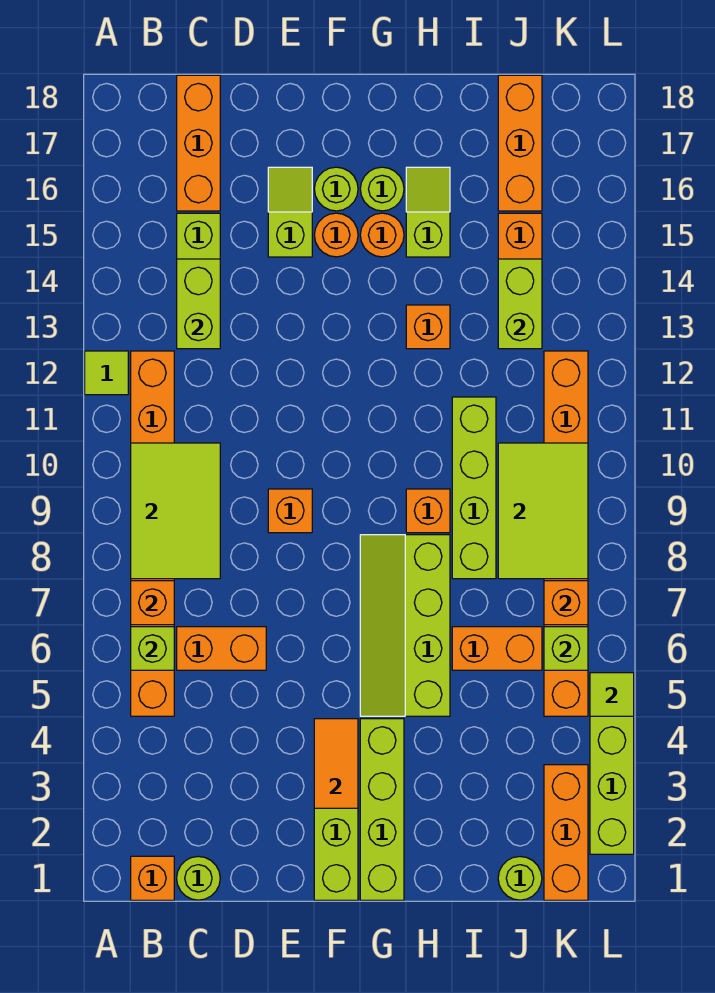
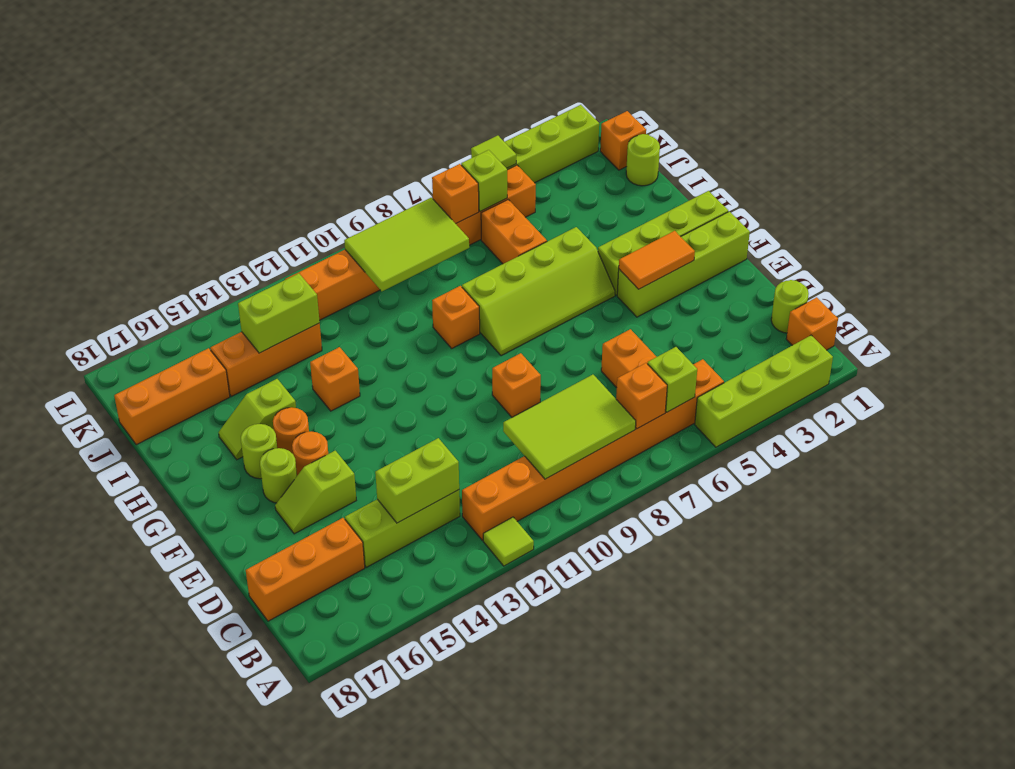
lime brick I8:I11 level 1 -> lime brick A2:A5 level 1
orange brick K1:K3 level 1 -> orange brick K1 level 1

